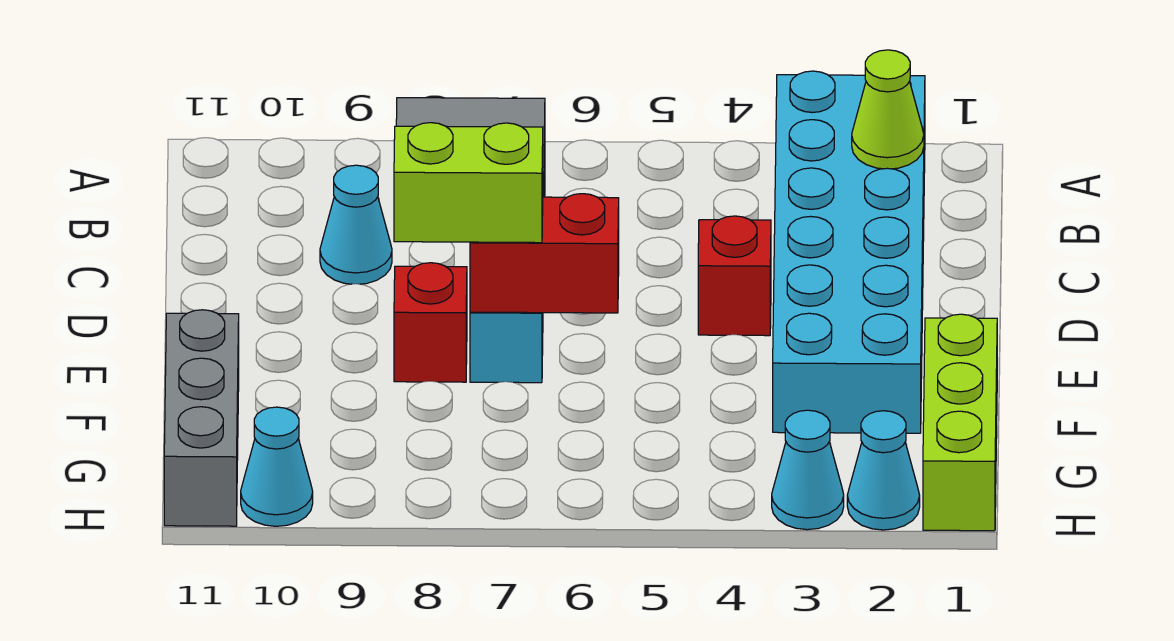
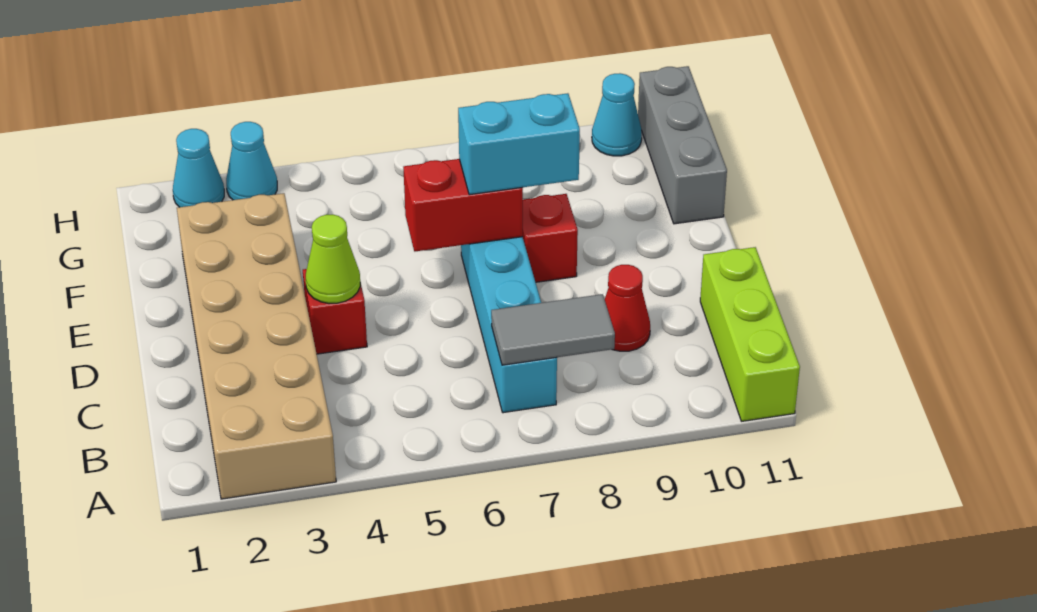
cyan brick A2:F3 level 1 -> tan brick A2:F3 level 1
lime cone B2 level 2 -> lime cone D4 level 2
cyan cone C9 level 1 -> red cone C9 level 1
lime brick E7:E8 level 3 -> cyan brick E7:E8 level 3
lime brick F1:H1 level 1 -> lime brick A11:C11 level 1

